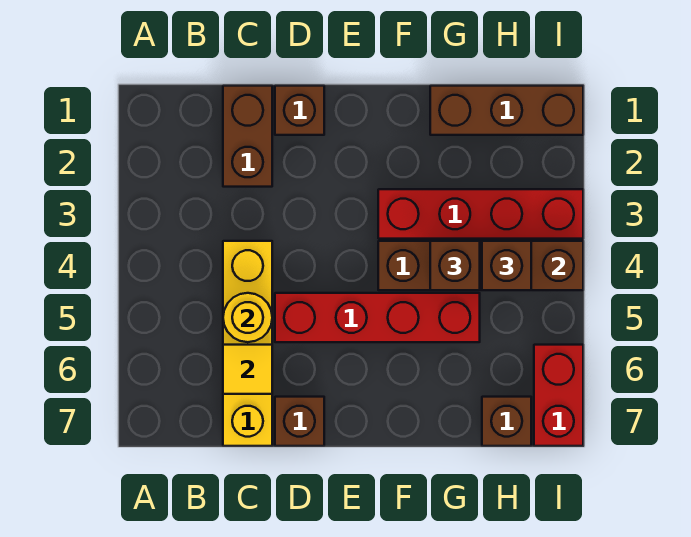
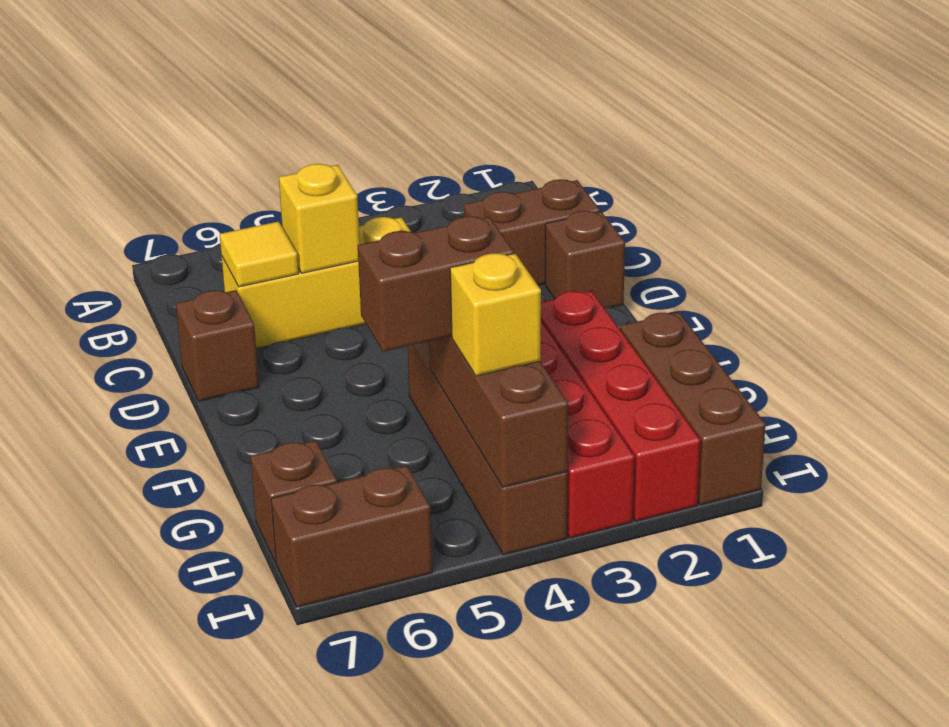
yellow brick C4:C7 level 1 -> yellow brick C4:C6 level 1
yellow round brick C5 level 2 -> yellow brick C5 level 2
red brick D5:G5 level 1 -> red brick F2:I2 level 1
brown brick G4 level 3 -> brown brick G4:G5 level 3
brown brick H4 level 3 -> yellow brick H4 level 3
red brick I6:I7 level 1 -> brown brick I6:I7 level 1

